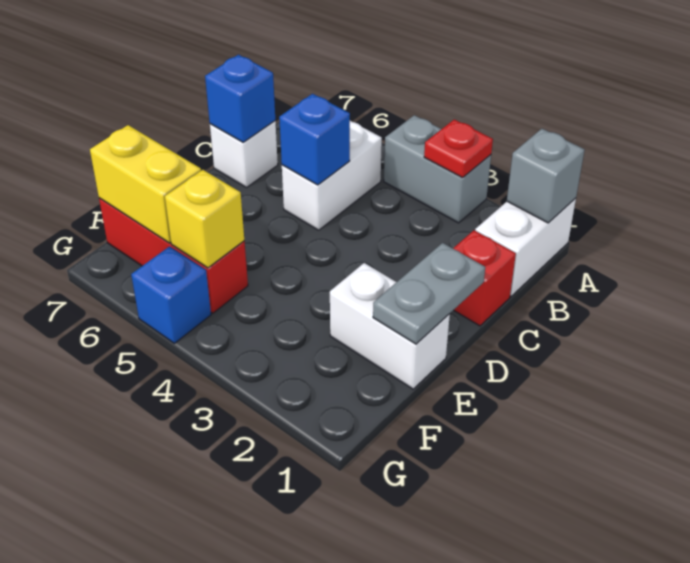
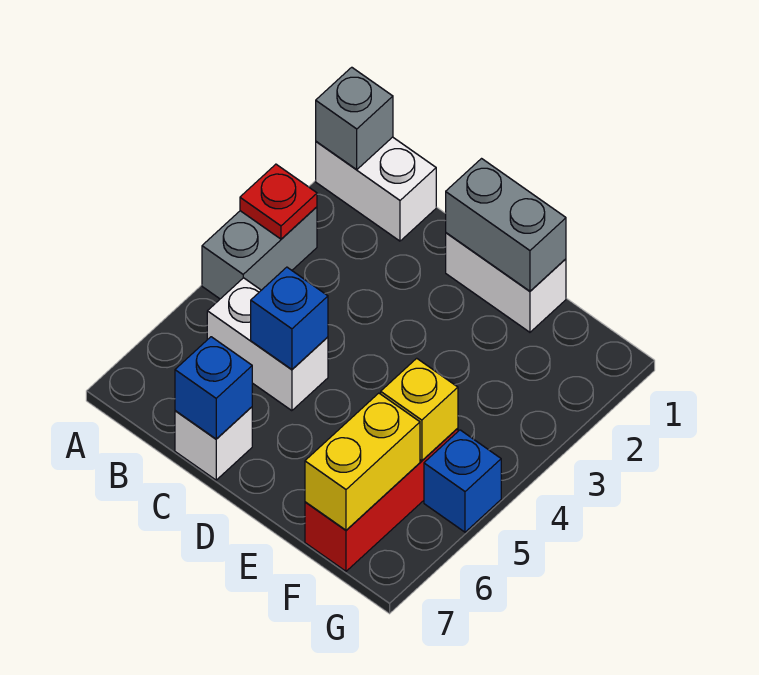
red brick C1 level 1 -> none
grey plate D1:E1 level 2 -> grey brick D1:E1 level 2
white brick E1:E2 level 1 -> white brick D1:E1 level 1

